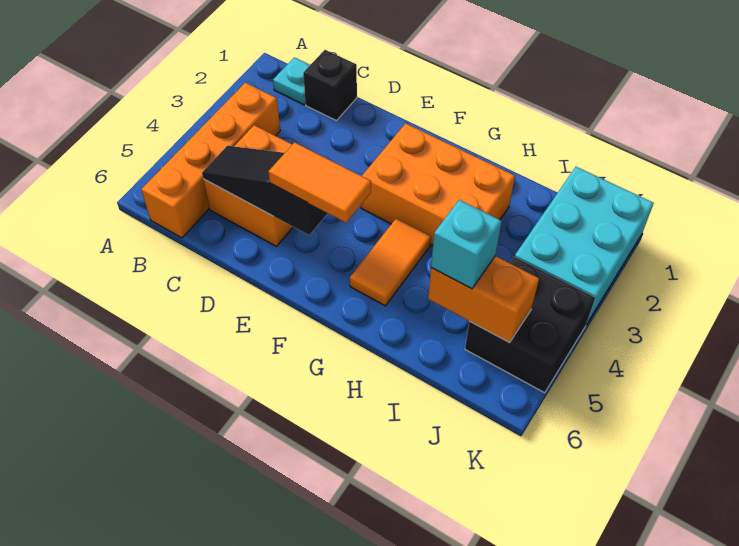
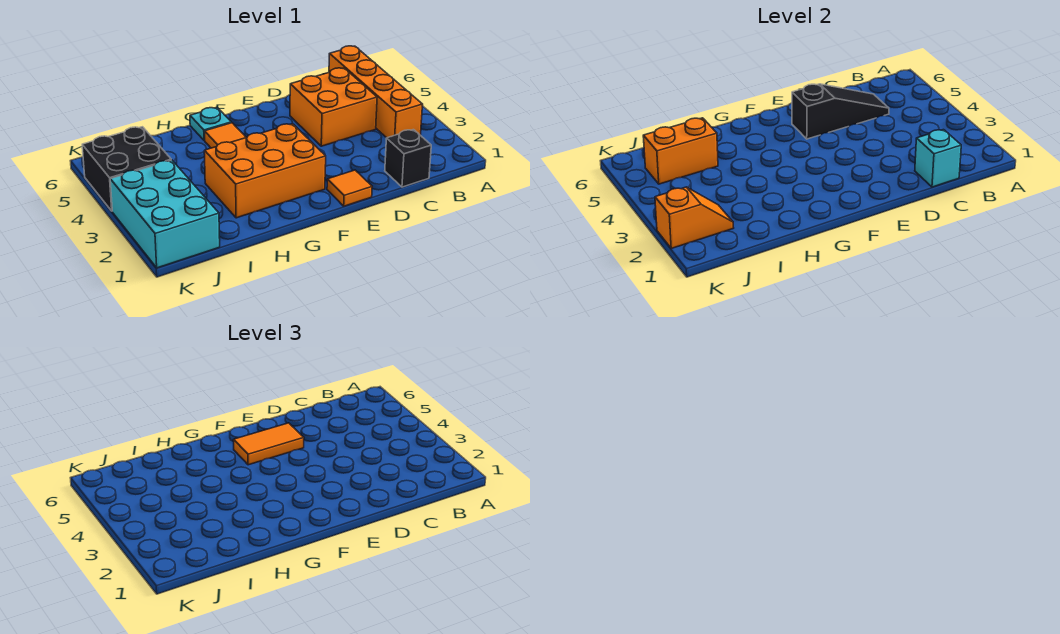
cyan plate B1 level 1 -> cyan plate G6 level 1
none -> orange tile E1 level 1
cyan brick I5 level 3 -> cyan brick C1 level 2
none -> orange slope J2:K2 level 2 top K

